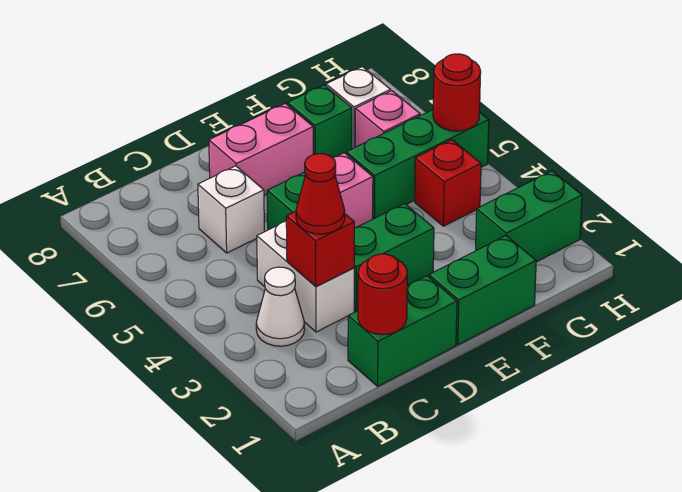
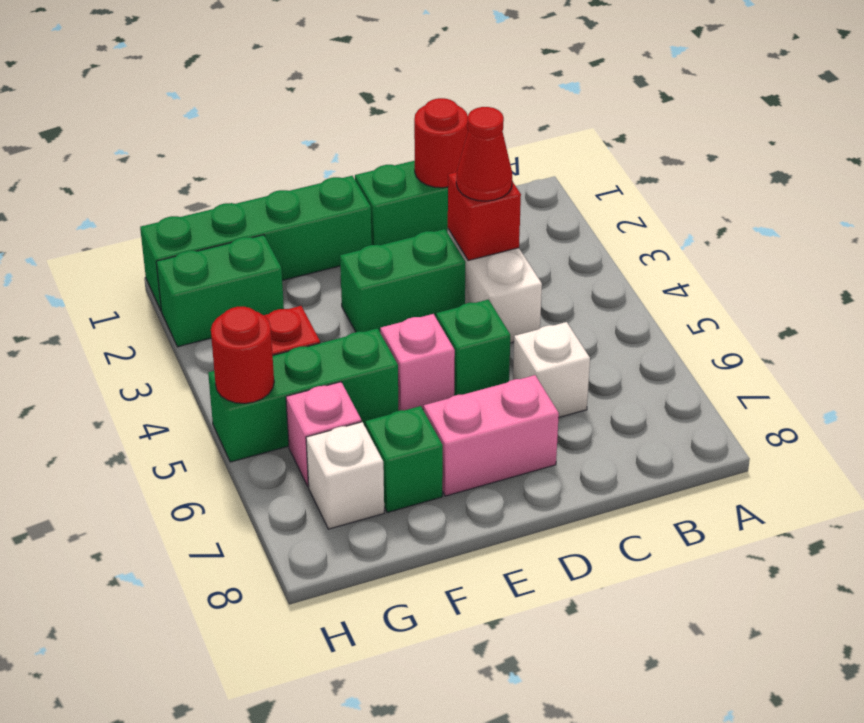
white cone B3 level 1 -> none
green brick E1:F1 level 1 -> green brick E1:H1 level 1

